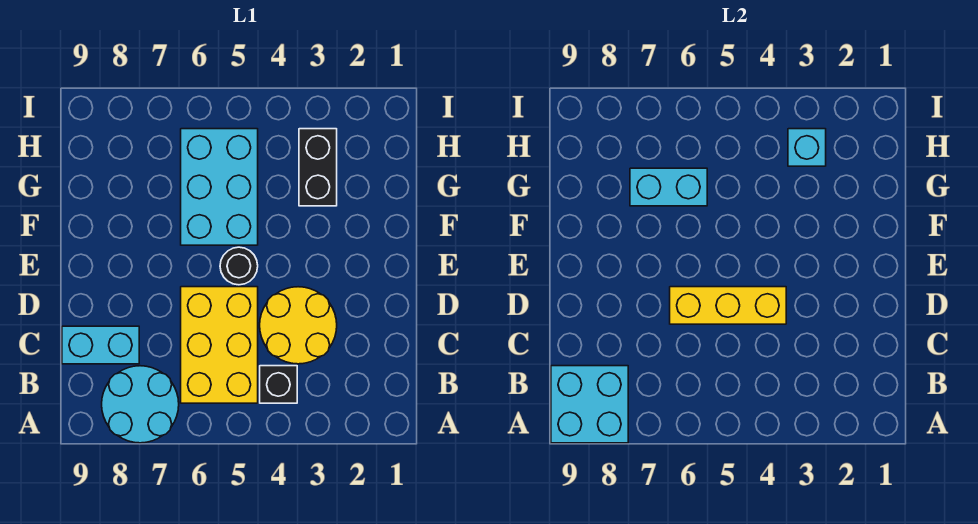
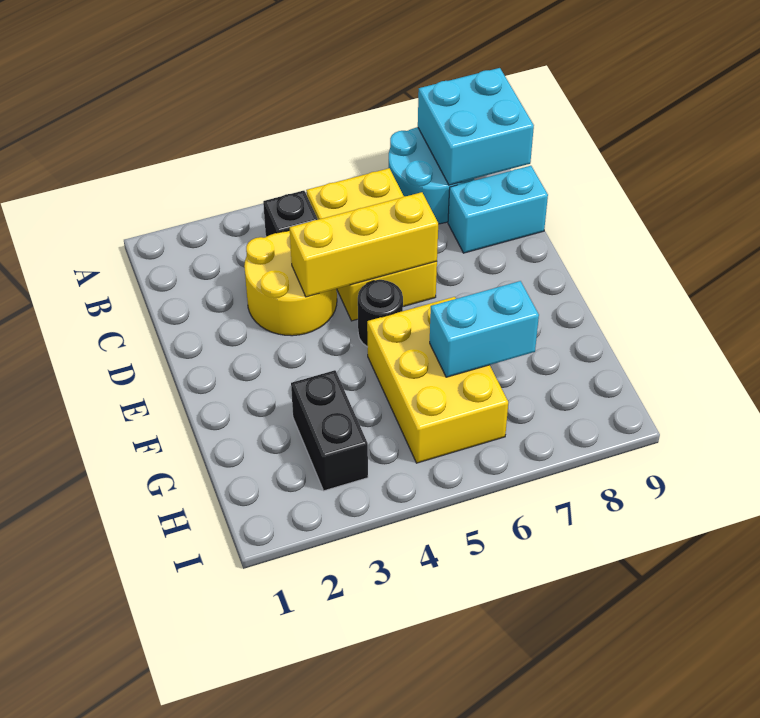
cyan brick F5:H6 level 1 -> yellow brick F5:H6 level 1
cyan brick H3 level 2 -> none

